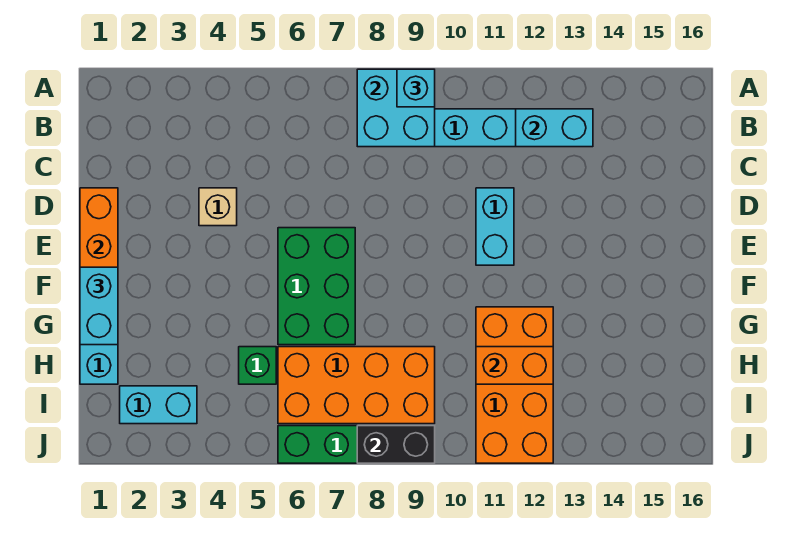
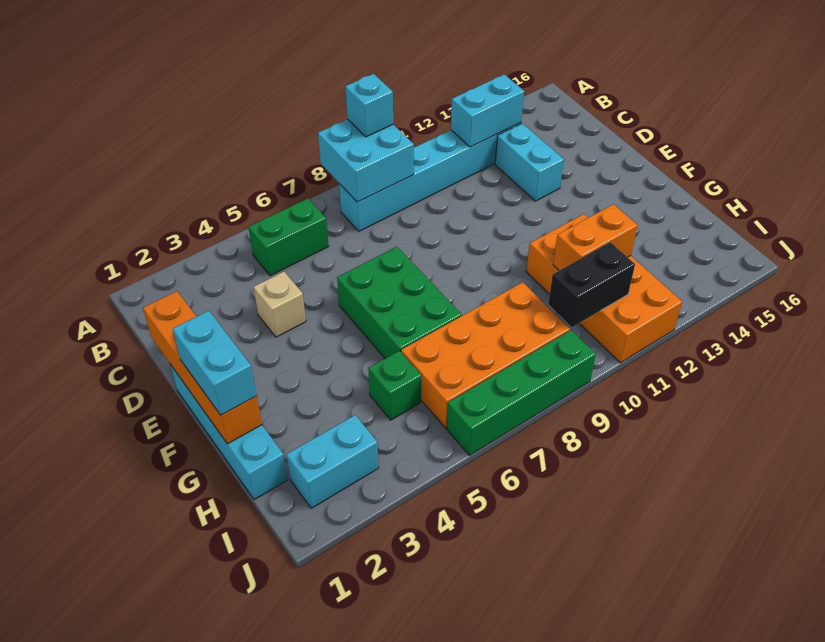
none -> green brick B5:B6 level 1
cyan brick D11:E11 level 1 -> cyan brick C13:D13 level 1
black brick J8:J9 level 2 -> black brick I10:I11 level 2

